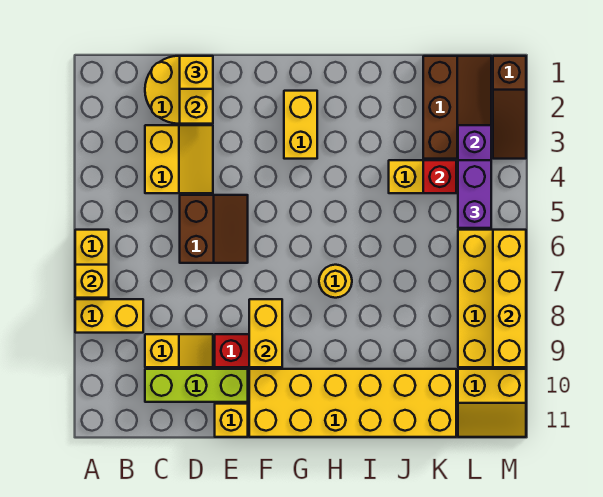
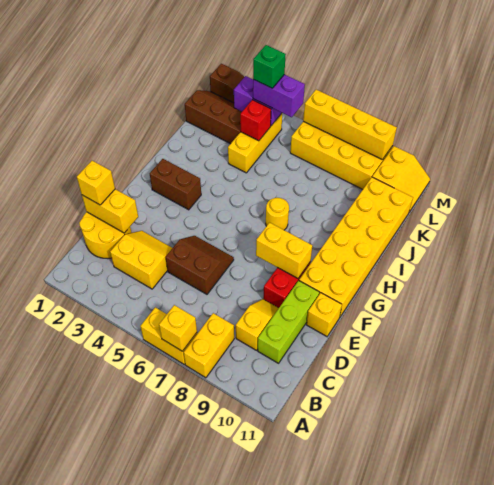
yellow brick G2:G3 level 1 -> brown brick G2:G3 level 1
none -> green brick L4 level 4

